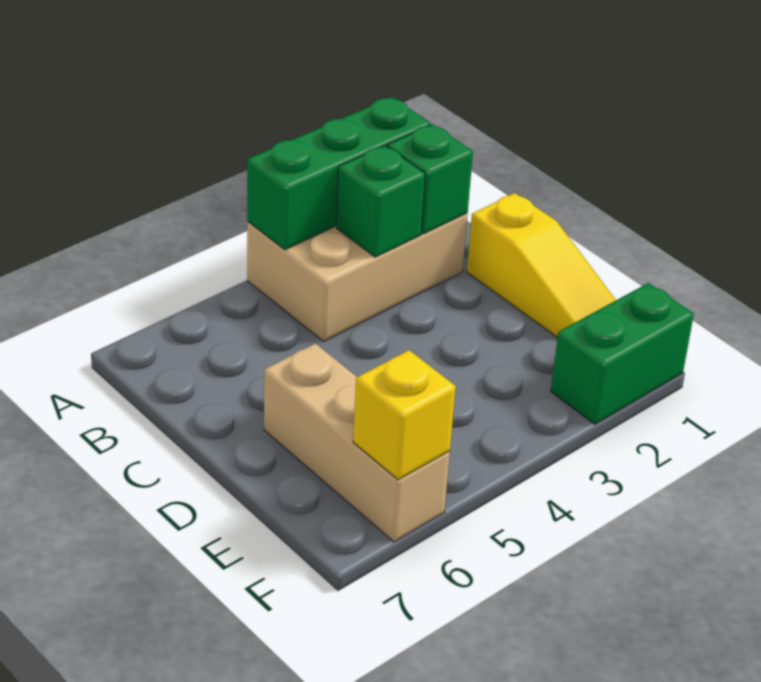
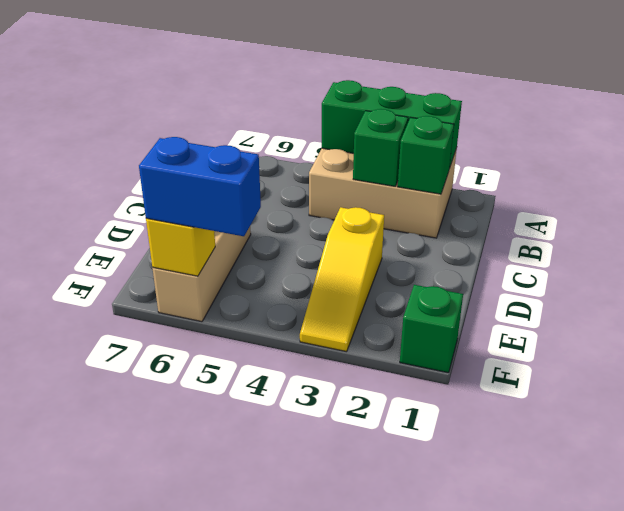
yellow slope C1:E1 level 1 top C -> yellow slope D3:F3 level 1 top D
green brick F1:F2 level 1 -> green brick F1 level 1
none -> blue brick F5:F6 level 3

